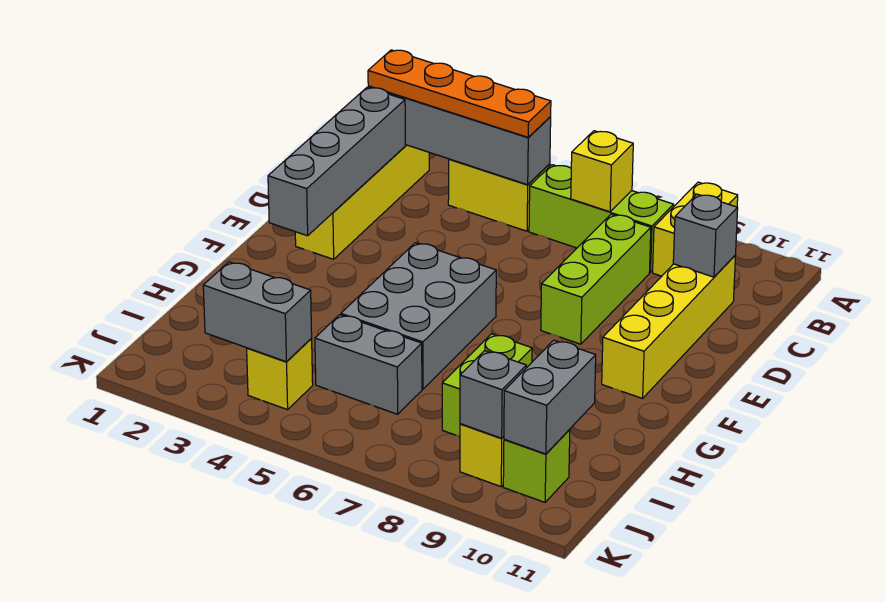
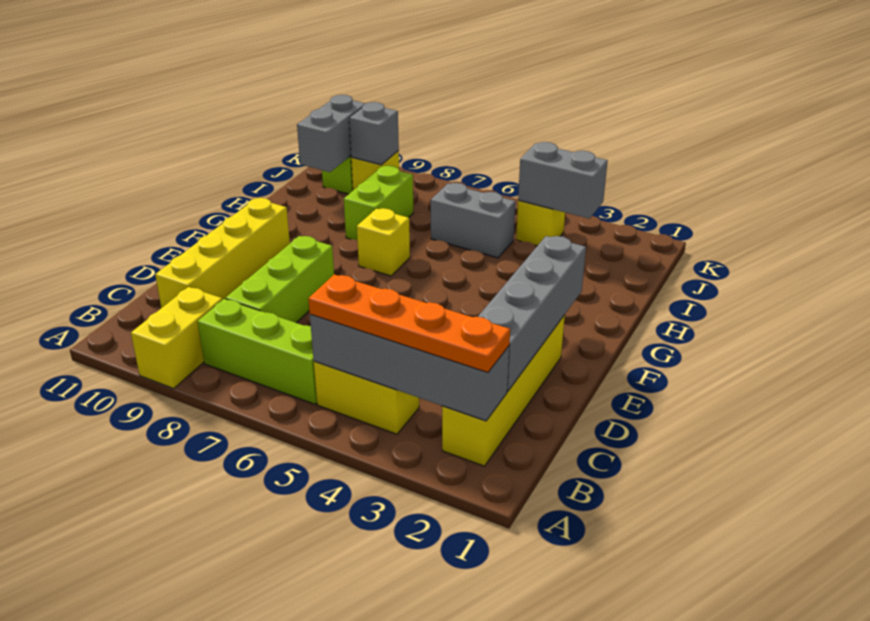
yellow brick B7 level 2 -> yellow brick G7 level 1
grey brick C10 level 2 -> none
grey brick F5:H6 level 1 -> none

